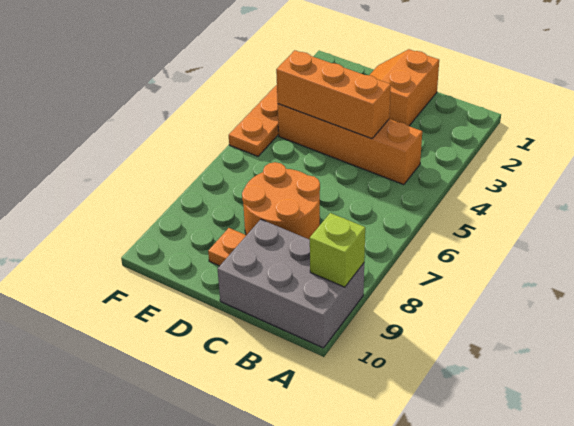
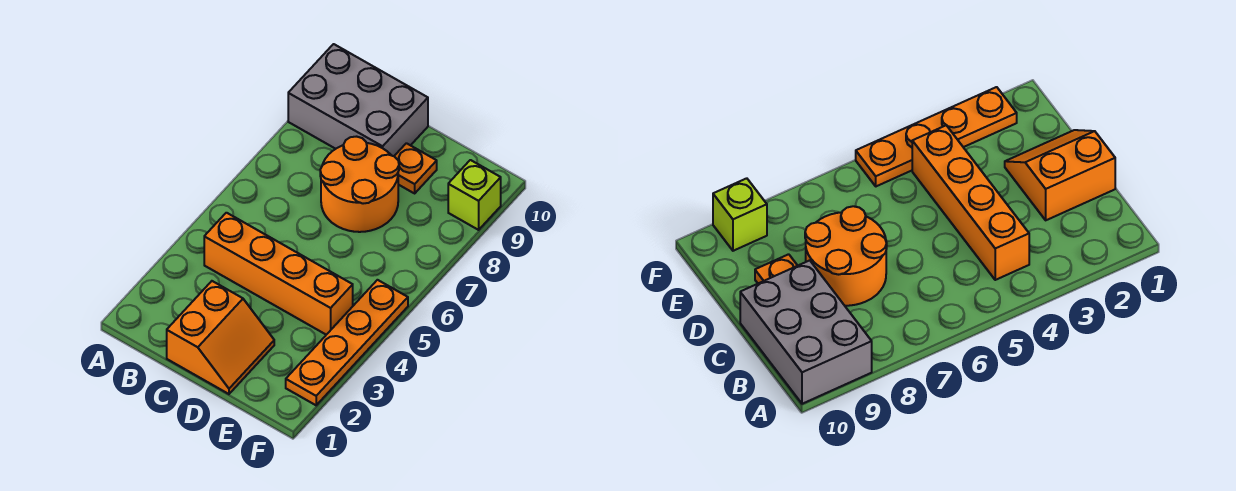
lime brick A9 level 2 -> lime brick F9 level 1
orange brick C4:E4 level 2 -> none

